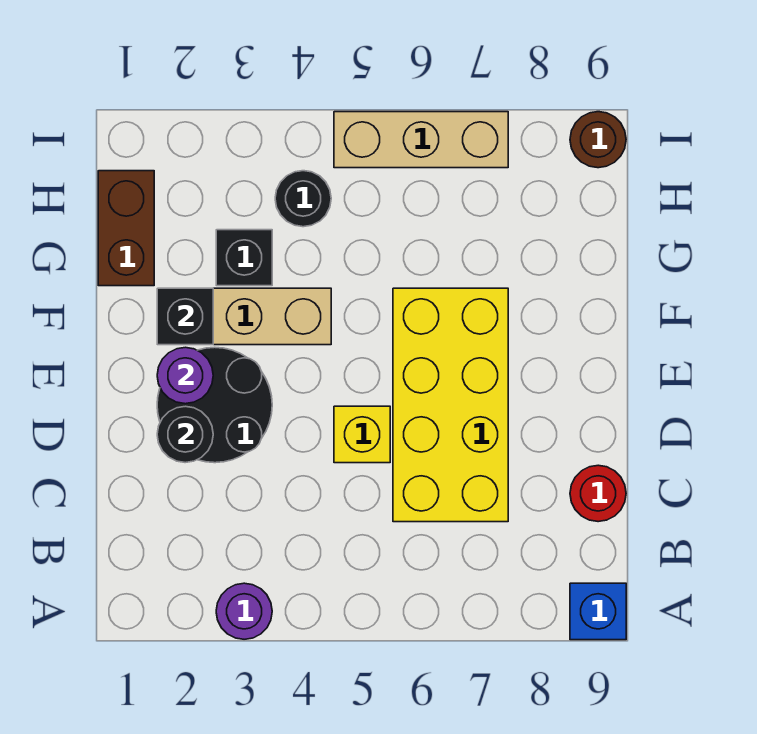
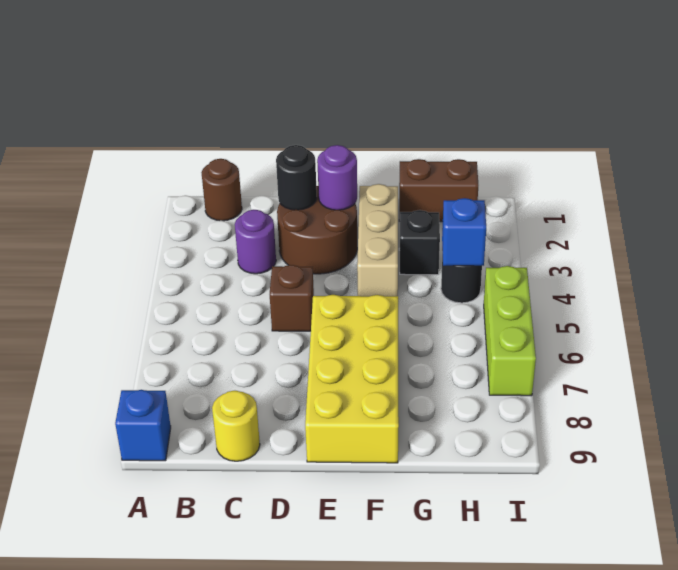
purple round brick A3 level 1 -> purple round brick C3 level 1
yellow brick C6:F7 level 1 -> yellow brick E6:F9 level 1
red round brick C9 level 1 -> yellow round brick C9 level 1
black round brick D2:E3 level 1 -> brown round brick D2:E3 level 1
yellow brick D5 level 1 -> brown brick D5 level 1
black brick F2 level 2 -> none
none -> blue brick H4 level 2
tan brick I5:I7 level 1 -> lime brick I5:I7 level 1
brown round brick I9 level 1 -> brown round brick B1 level 1

